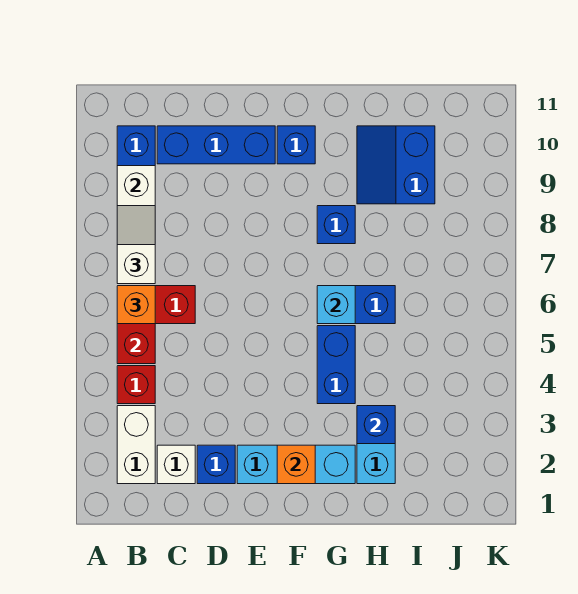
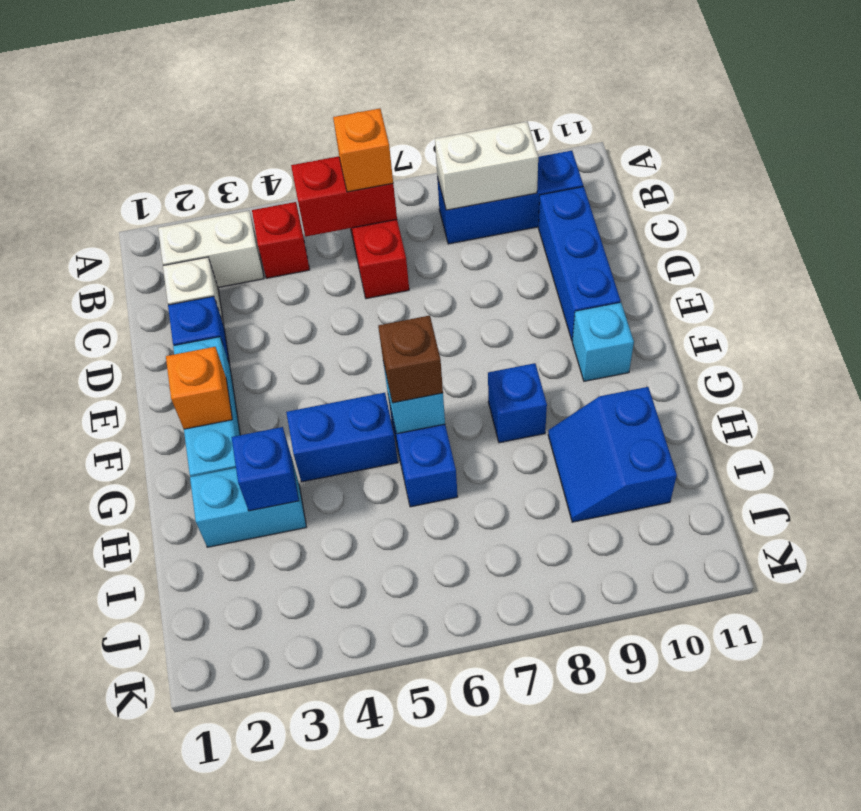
white slope B7:B8 level 3 top 7 -> none
blue brick F10 level 1 -> cyan brick F10 level 1
none -> brown brick G6 level 3
blue slope H9:I10 level 1 top I -> blue slope H9:I10 level 1 top 10

